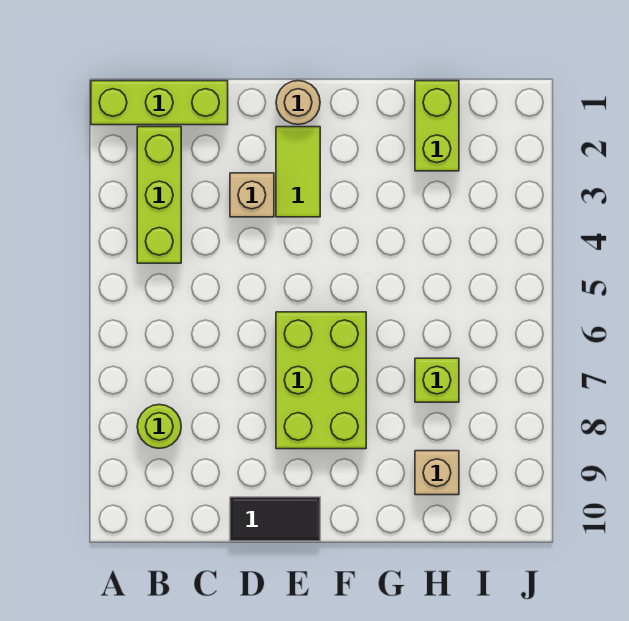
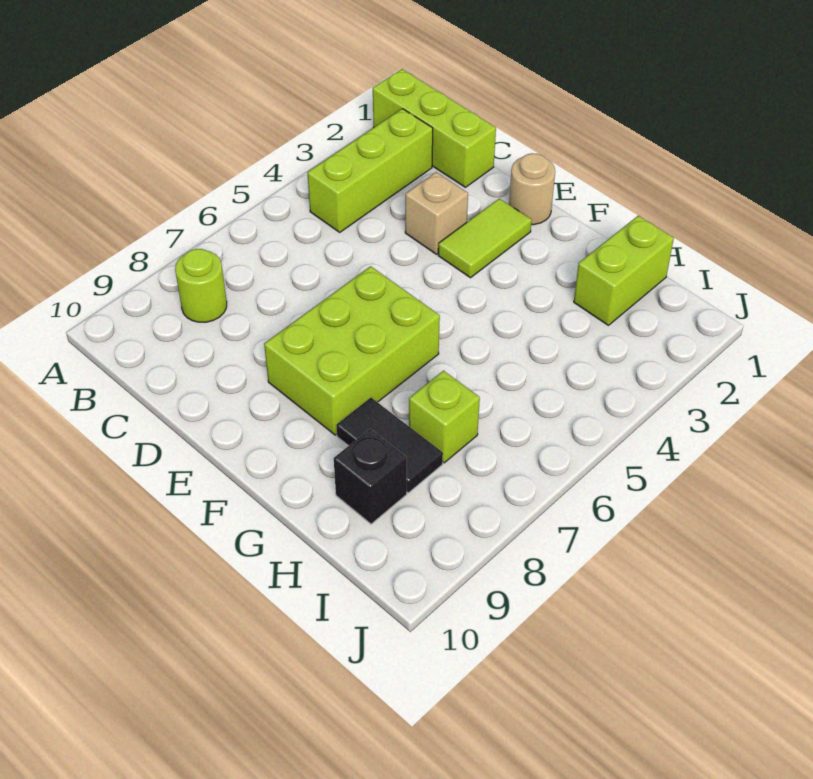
black tile D10:E10 level 1 -> black tile G8:H8 level 1
tan brick H9 level 1 -> black brick H9 level 1

